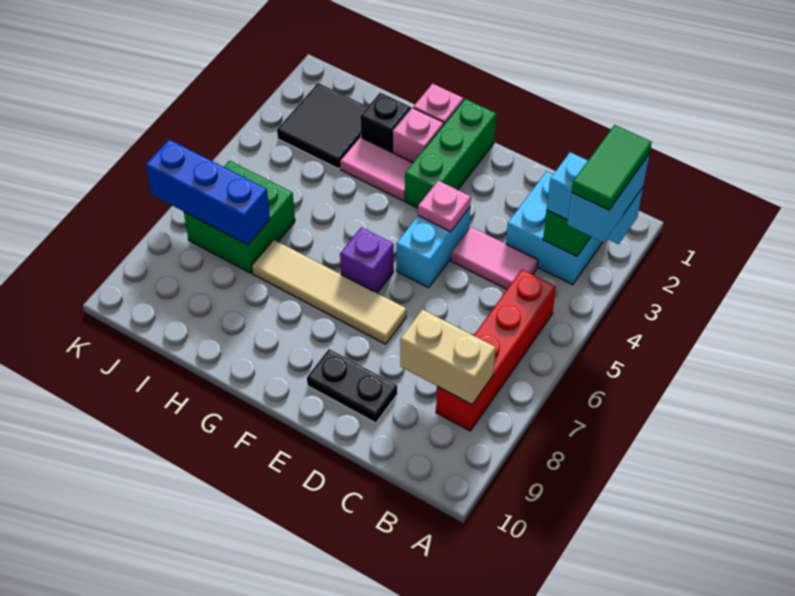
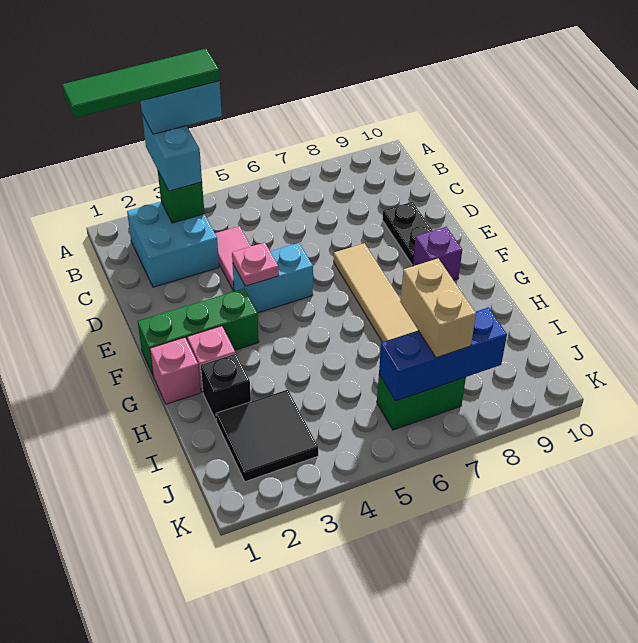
green tile A3:A4 level 5 -> green tile A1:A4 level 5
red brick B5:B8 level 1 -> none
tan brick B8:C8 level 2 -> tan brick I7:J7 level 3
purple brick F6 level 1 -> purple brick F9 level 1
pink tile G3:H3 level 1 -> none
green brick I6:J7 level 1 -> green brick J6:J7 level 1
blue brick I7:K7 level 2 -> blue brick J6:J8 level 2

